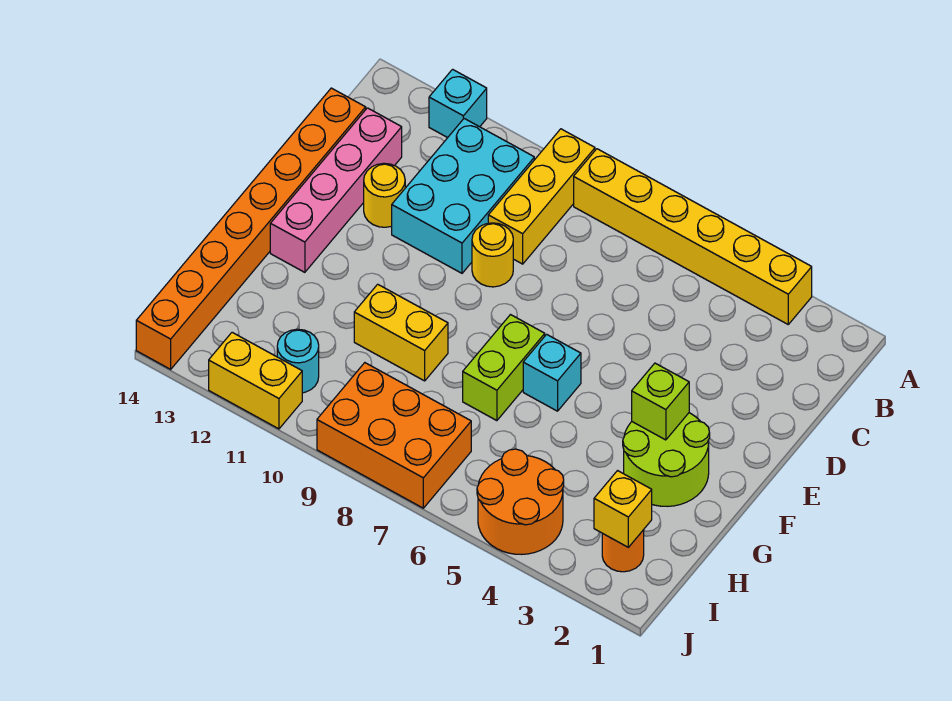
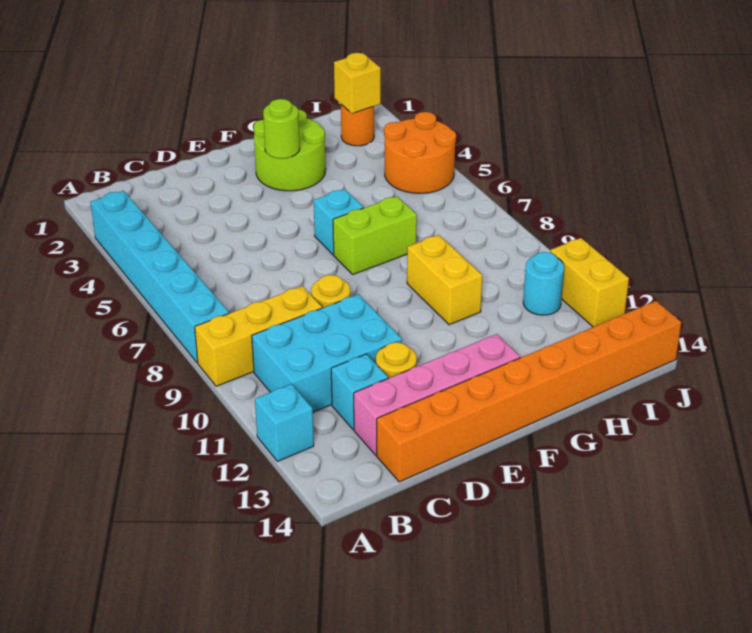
yellow brick A3:A8 level 1 -> cyan brick A3:A8 level 1
none -> cyan brick C12 level 1
lime brick F3 level 2 -> lime round brick F3 level 2
orange brick I7:J9 level 1 -> none

